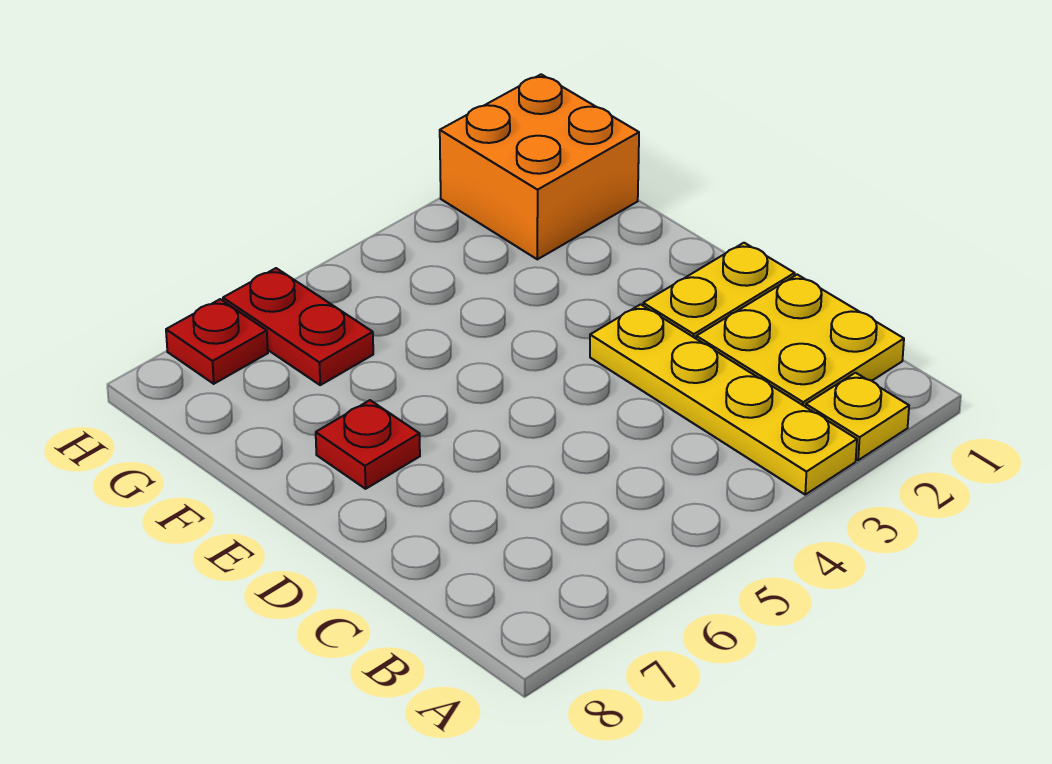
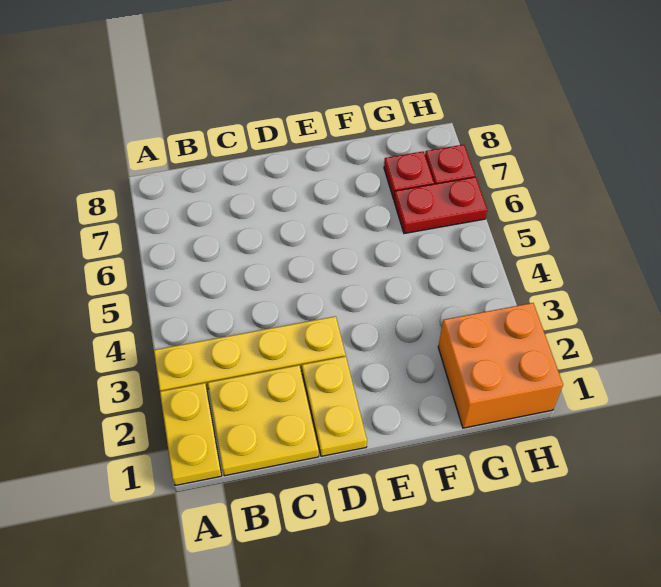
yellow plate A2 level 1 -> yellow plate A1:A2 level 1
red plate E7 level 1 -> red plate G7 level 1

